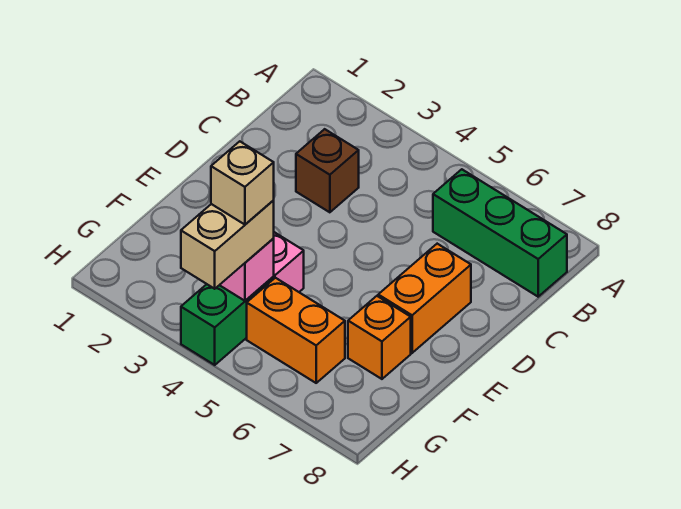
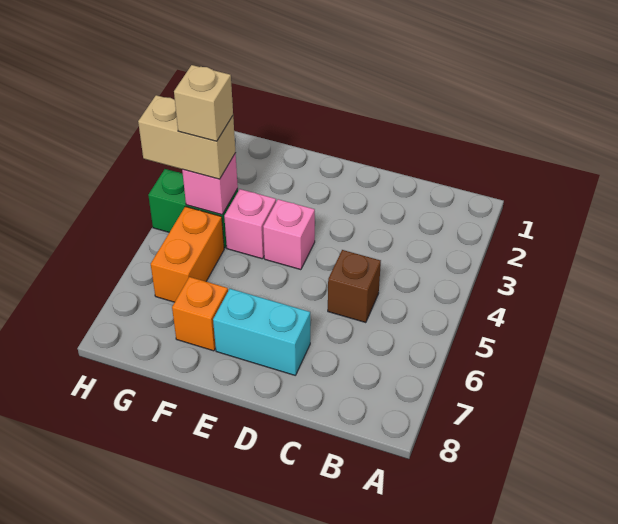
green brick B6:B8 level 1 -> none
brown brick C3 level 1 -> brown brick C5 level 1
orange brick D7:E7 level 1 -> cyan brick D7:E7 level 1
none -> pink brick E4 level 1

